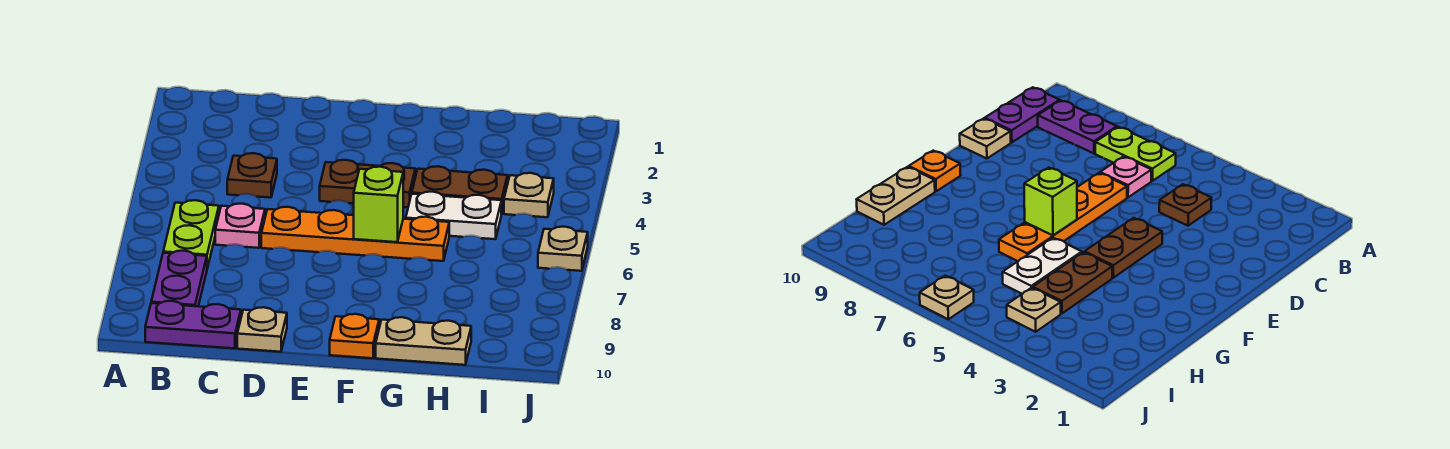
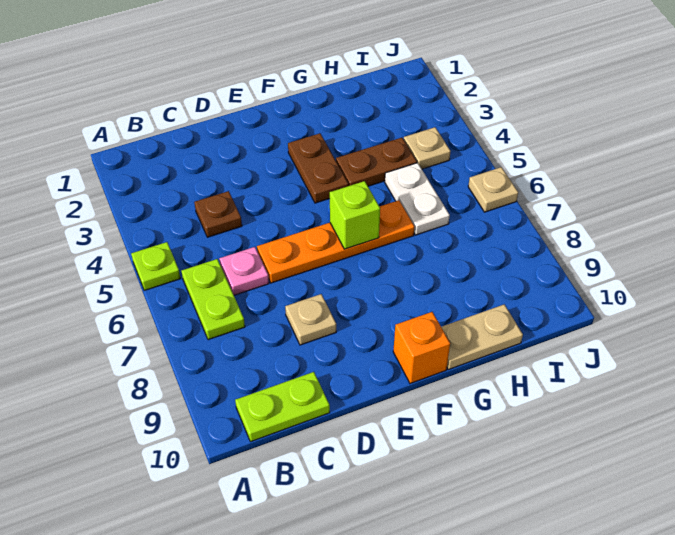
none -> lime plate A5 level 1
purple plate B8:B9 level 1 -> none
purple plate B10:C10 level 1 -> lime plate B10:C10 level 1
tan plate D10 level 1 -> tan plate D8 level 1
brown plate E4:F4 level 1 -> brown plate F3:F4 level 1
orange plate F10 level 1 -> orange brick F10 level 1
white plate G5:H5 level 1 -> white plate H5:H6 level 1

